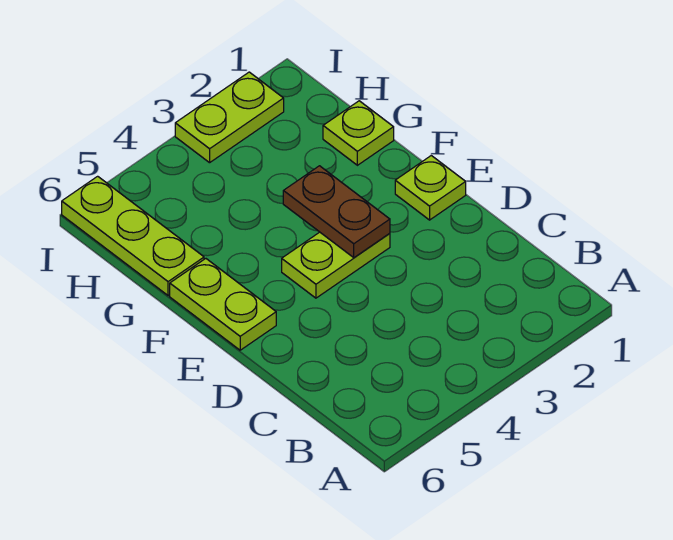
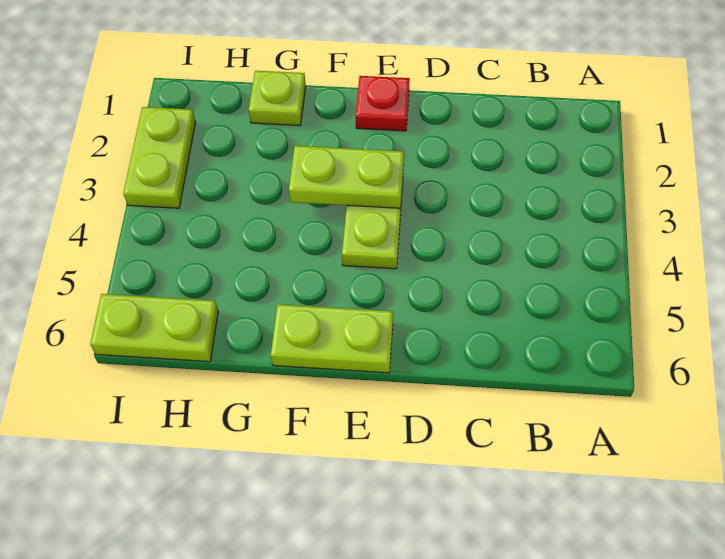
lime plate E1 level 1 -> red plate E1 level 1
brown plate E3:F3 level 2 -> lime plate E3:F3 level 2
lime plate G6:I6 level 1 -> lime plate H6:I6 level 1

